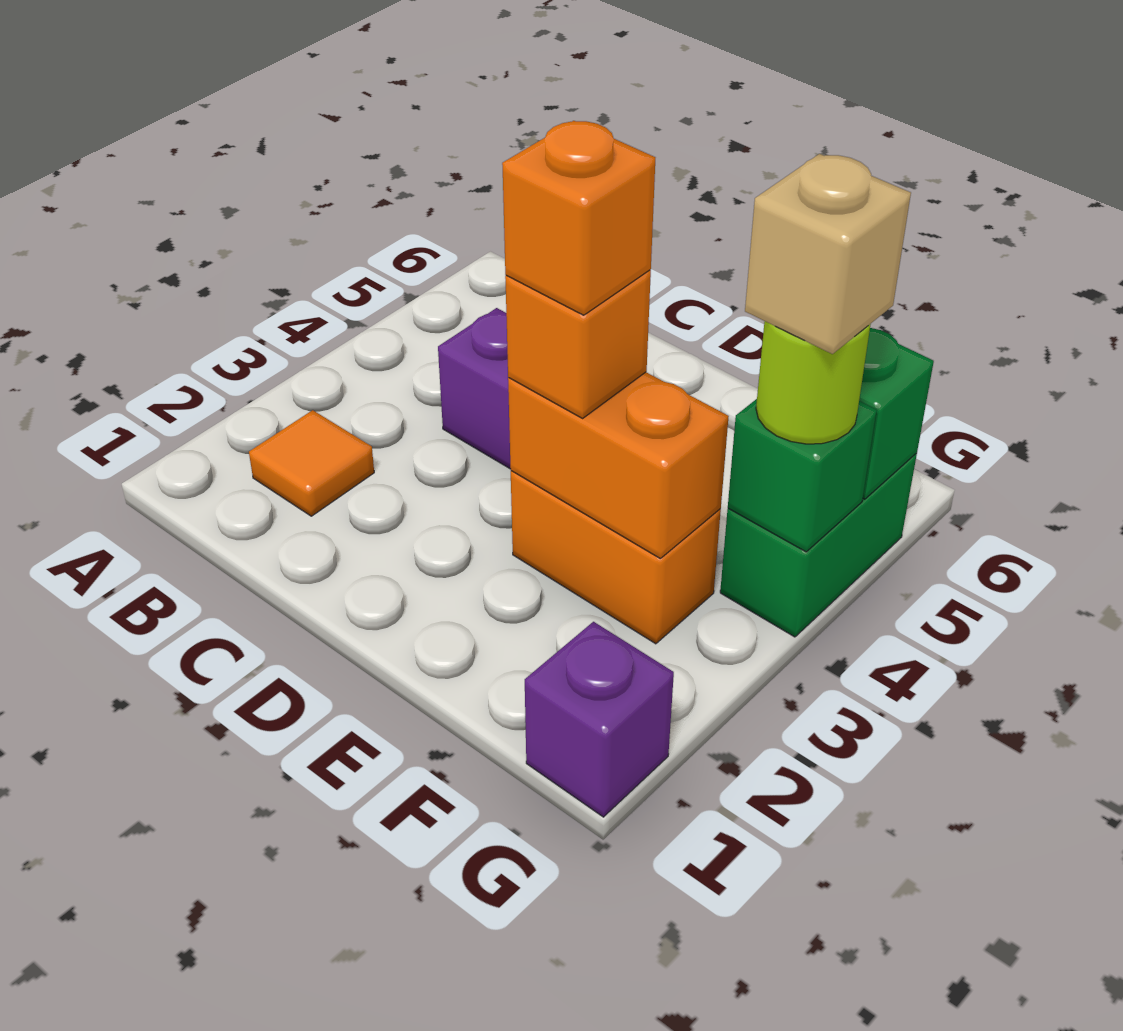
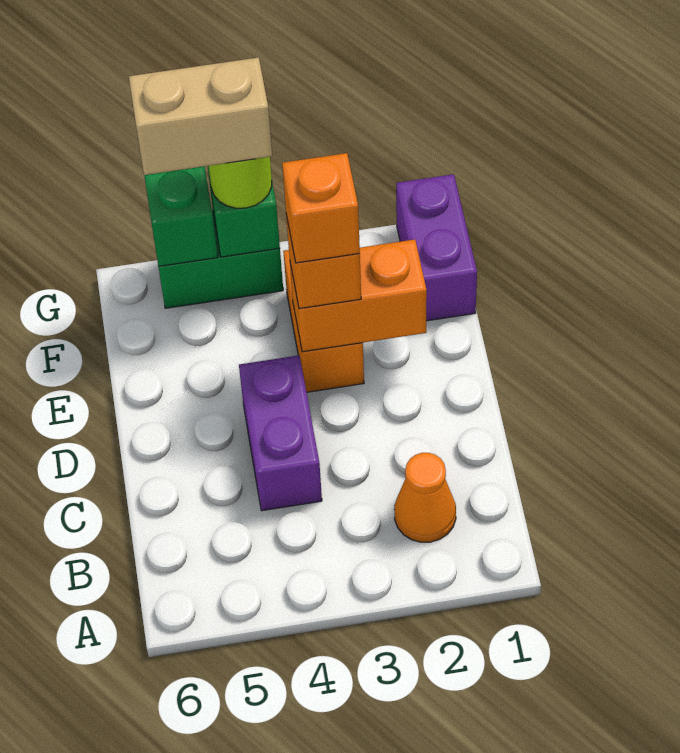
orange tile B2 level 1 -> orange cone B2 level 1
orange brick E3:F3 level 2 -> orange brick E2:E3 level 2
purple brick G1 level 1 -> purple brick F1:G1 level 1
tan brick G4 level 4 -> tan brick G4:G5 level 4

